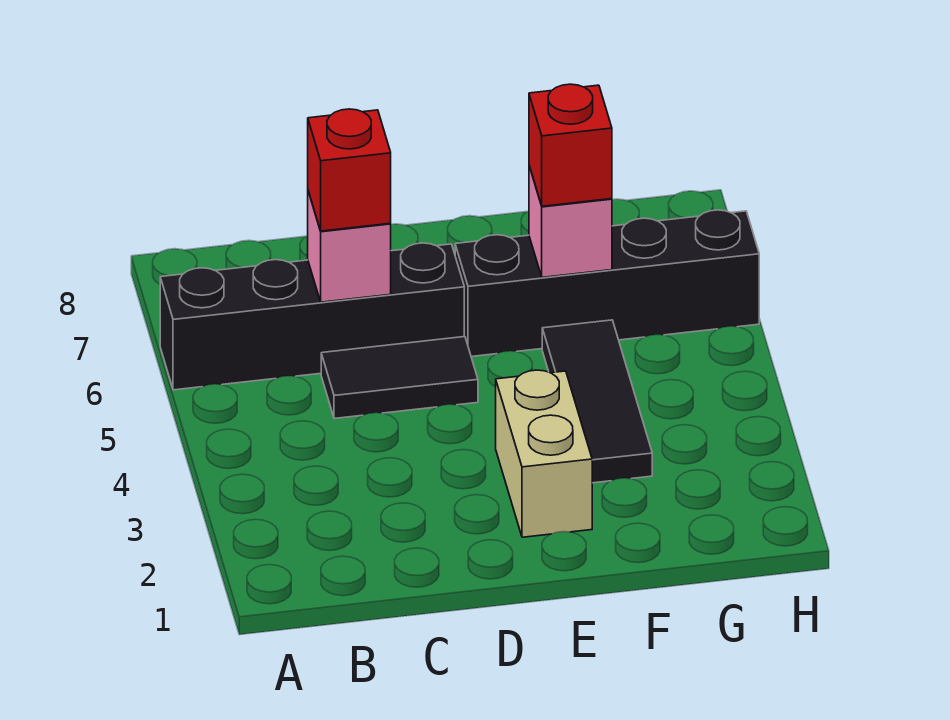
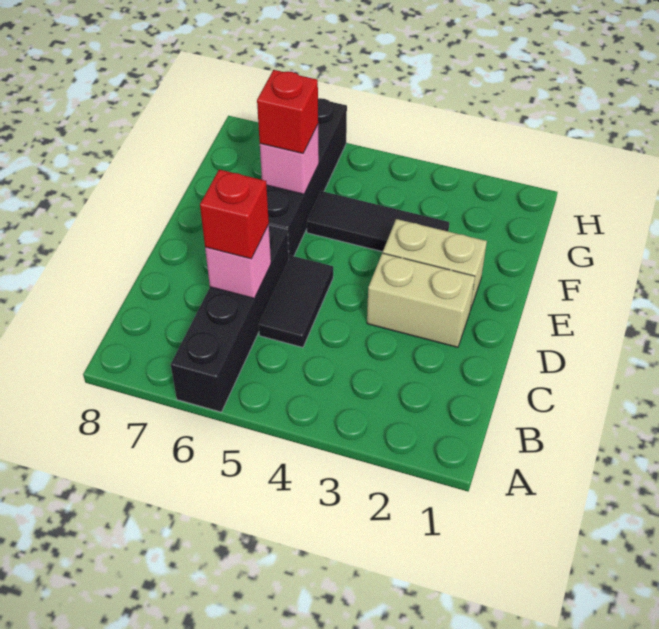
none -> tan brick D2:D3 level 1

